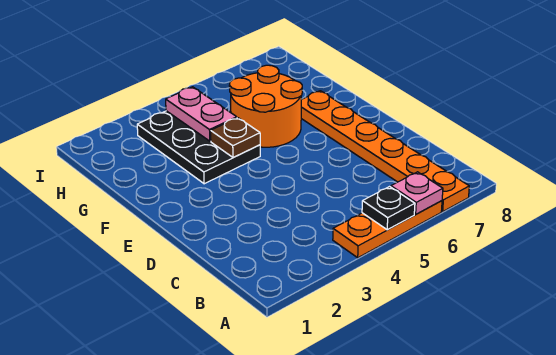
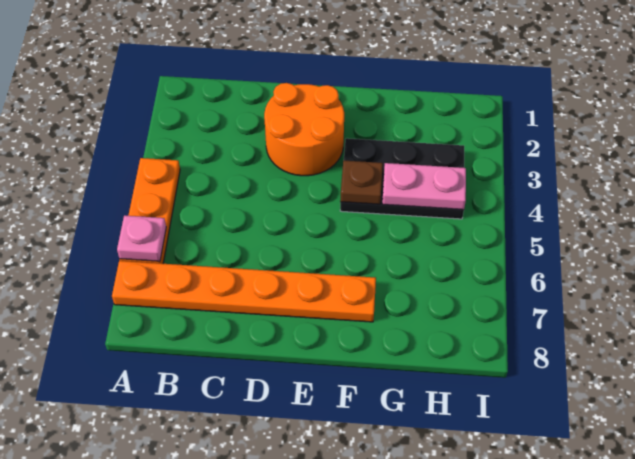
black plate A5 level 2 -> none
orange round brick F5:G6 level 1 -> orange round brick D2:E3 level 1

